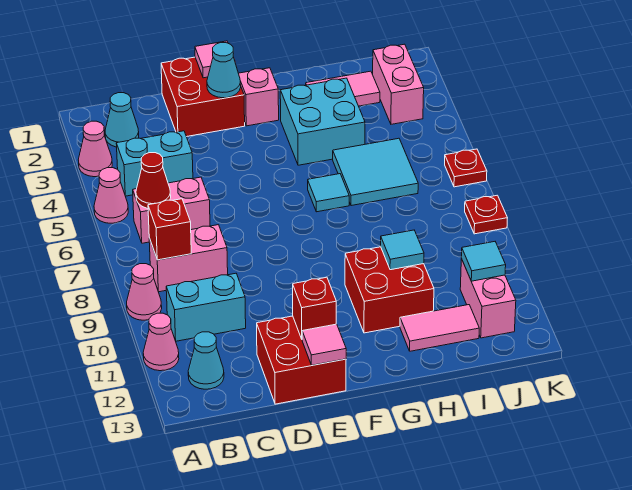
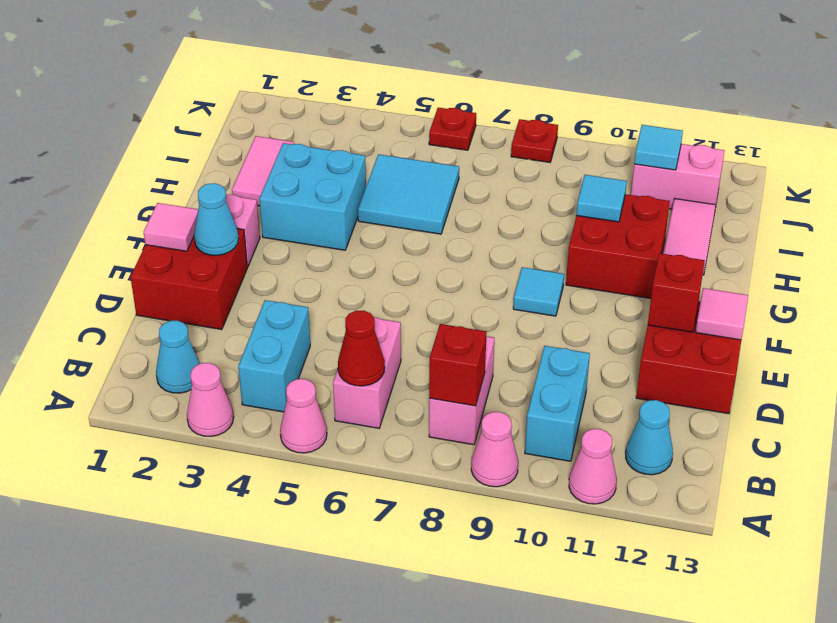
cyan tile G6 level 1 -> cyan tile F9 level 1
pink brick J2:J3 level 1 -> none

